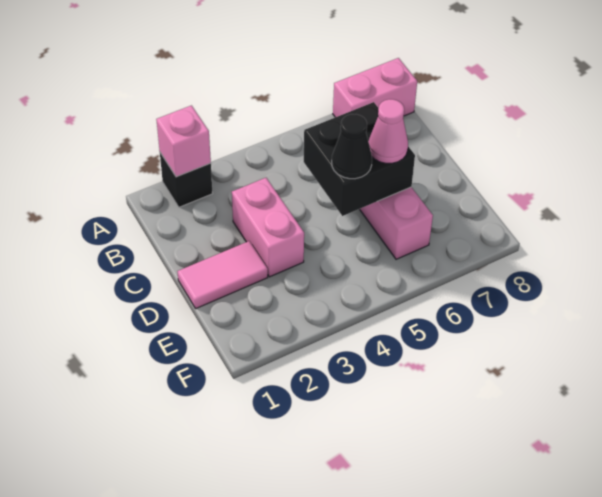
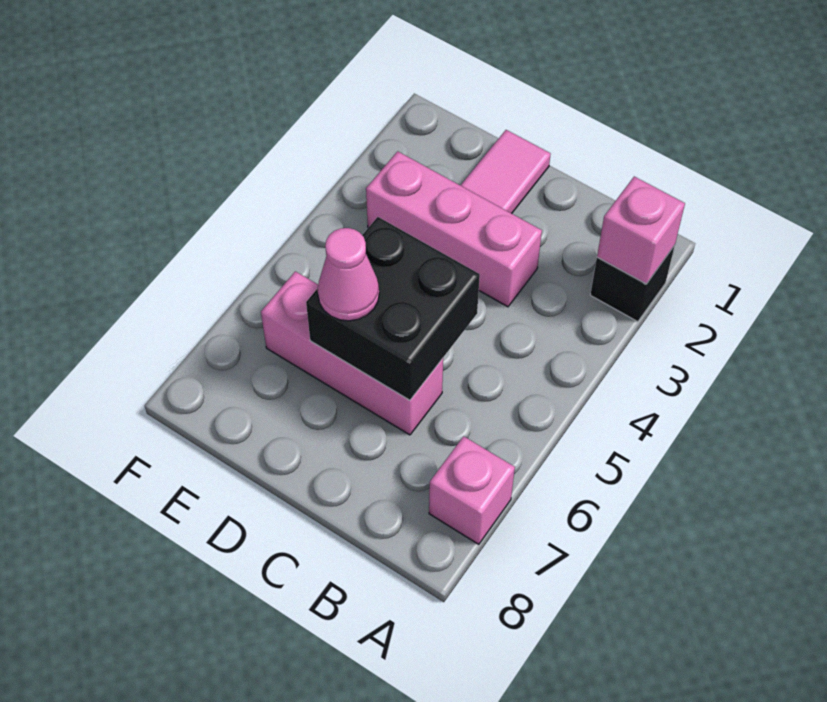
pink brick A7:A8 level 1 -> pink brick A7 level 1
pink brick C3:D3 level 1 -> pink brick C3:E3 level 1
black cone D5 level 3 -> none

